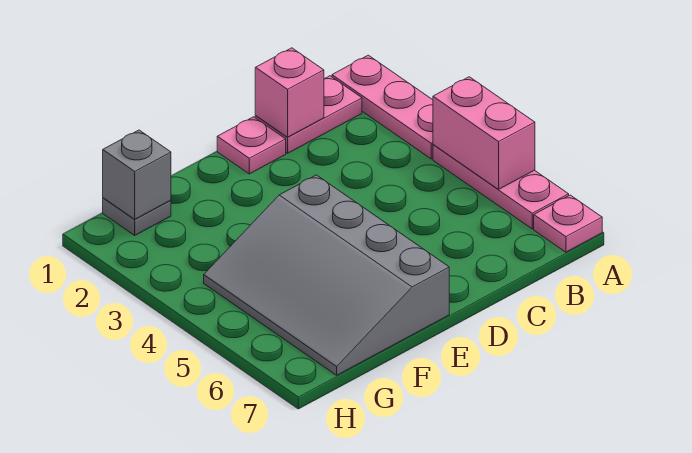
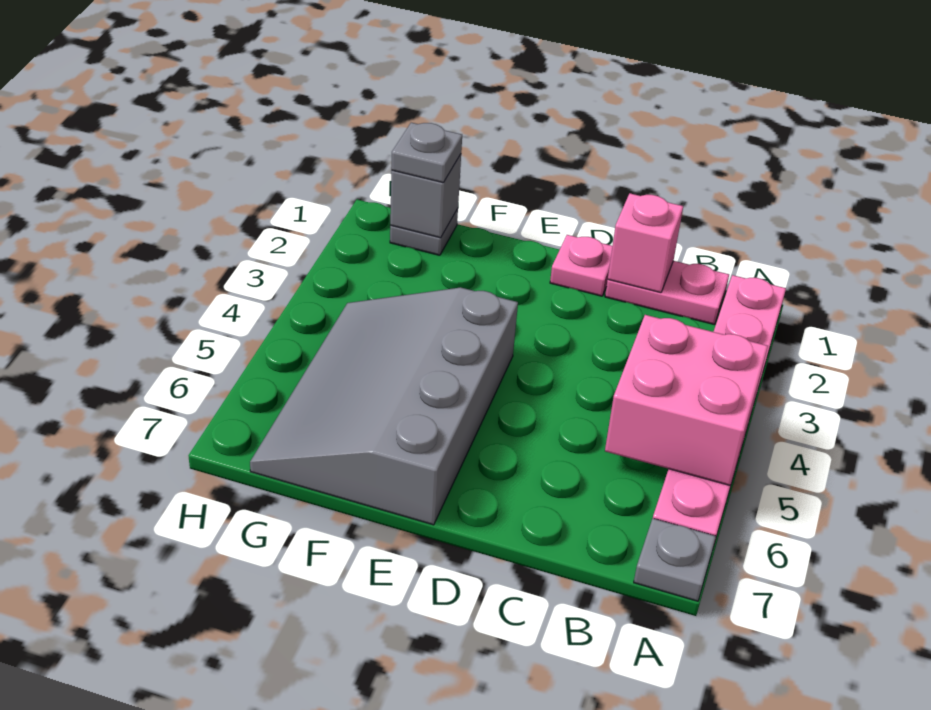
pink brick A4:A5 level 2 -> pink brick A4:B5 level 2
pink plate A7 level 1 -> grey plate A7 level 1
none -> grey plate G1 level 3

